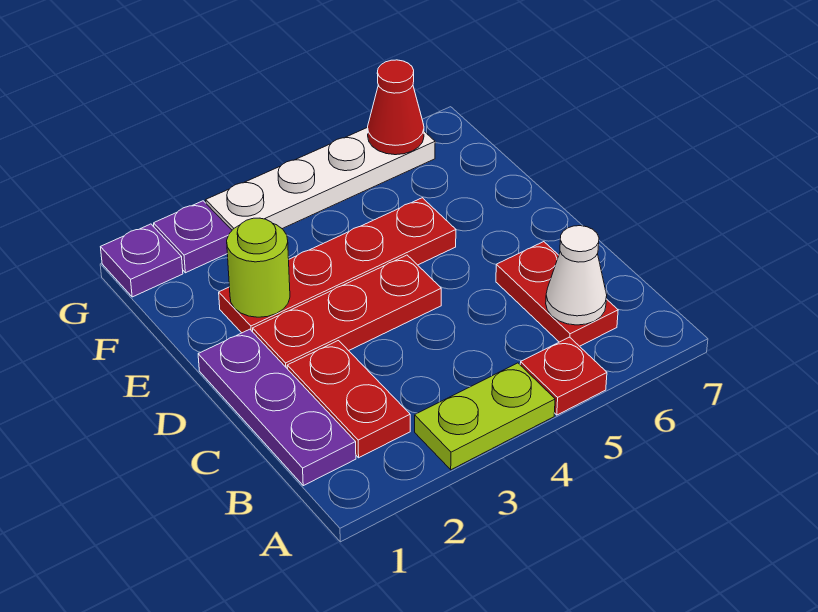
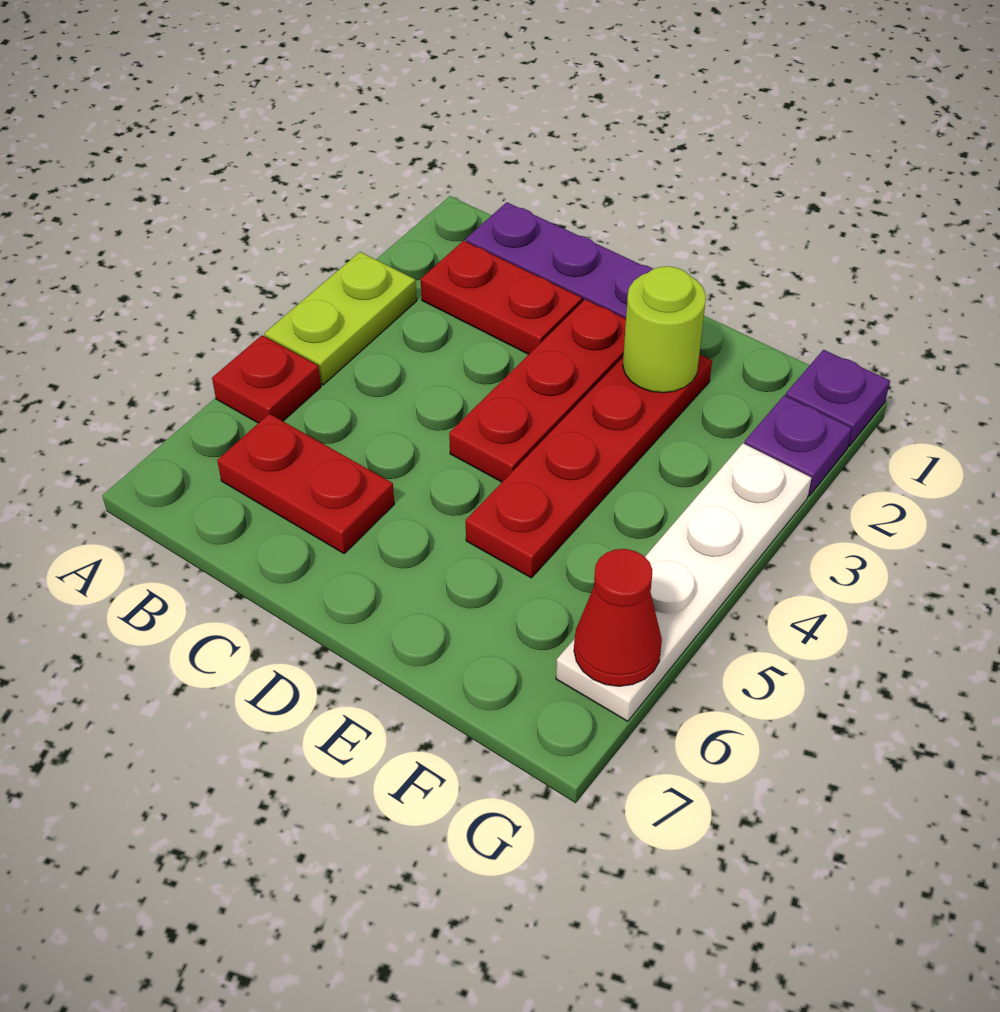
white cone B6 level 2 -> none

